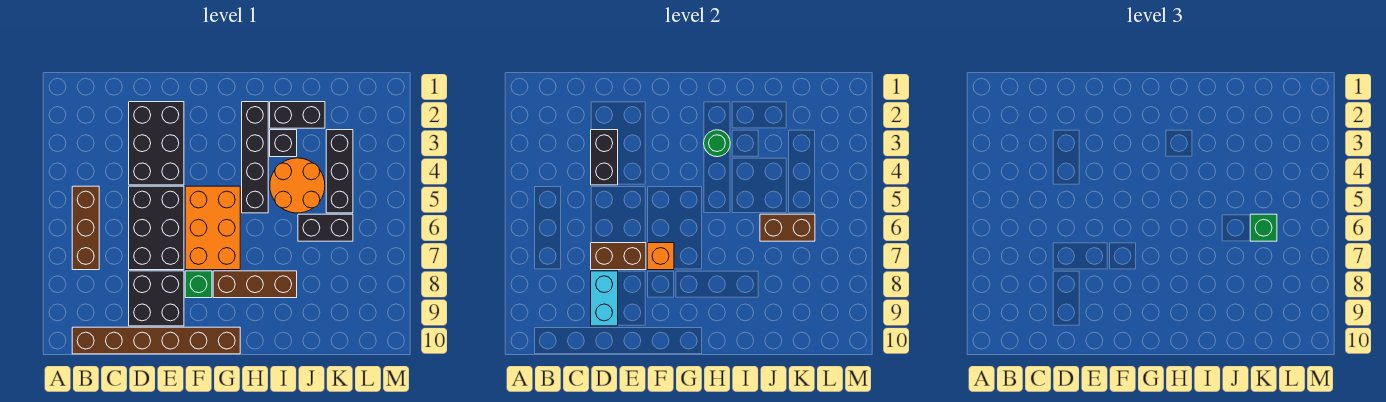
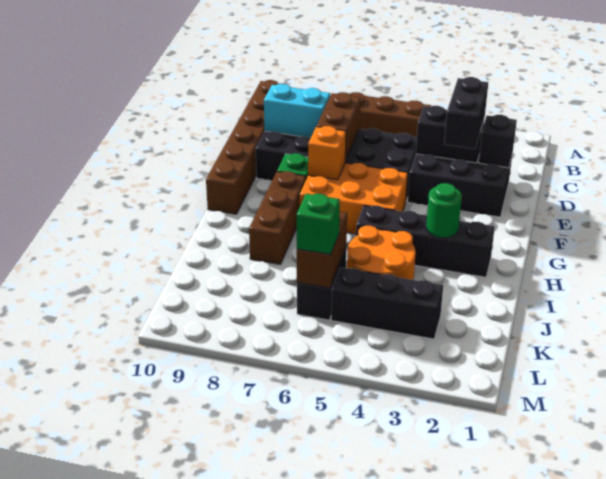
black brick I2:J2 level 1 -> black brick D3:E3 level 3
black brick I3 level 1 -> black brick D2 level 2

